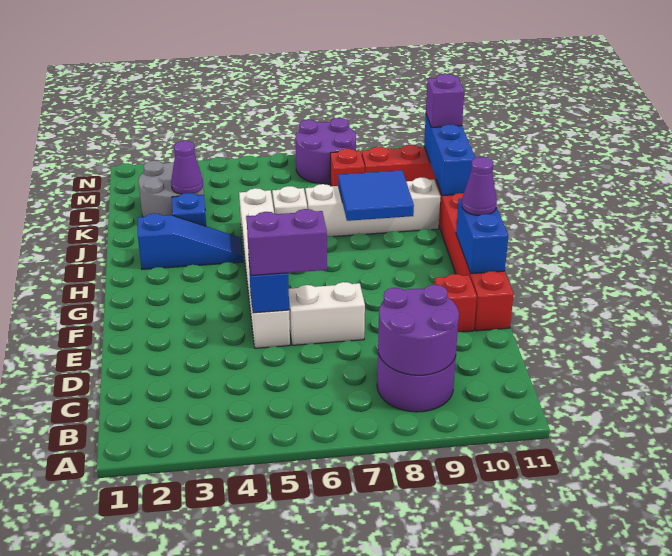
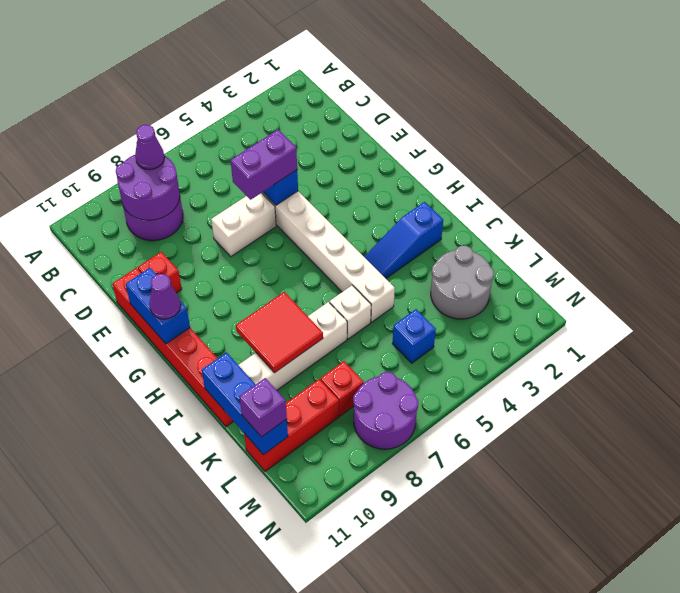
blue tile I8:J9 level 2 -> red tile I8:J9 level 2
blue brick J3 level 1 -> blue brick L5 level 1
purple cone K3 level 2 -> purple cone B8 level 3

